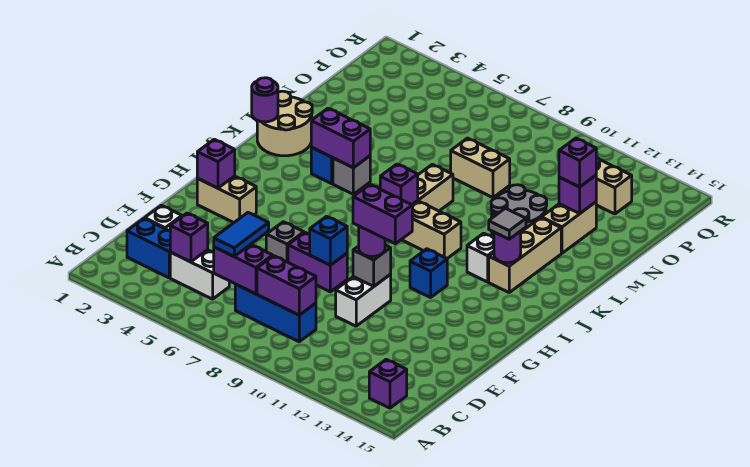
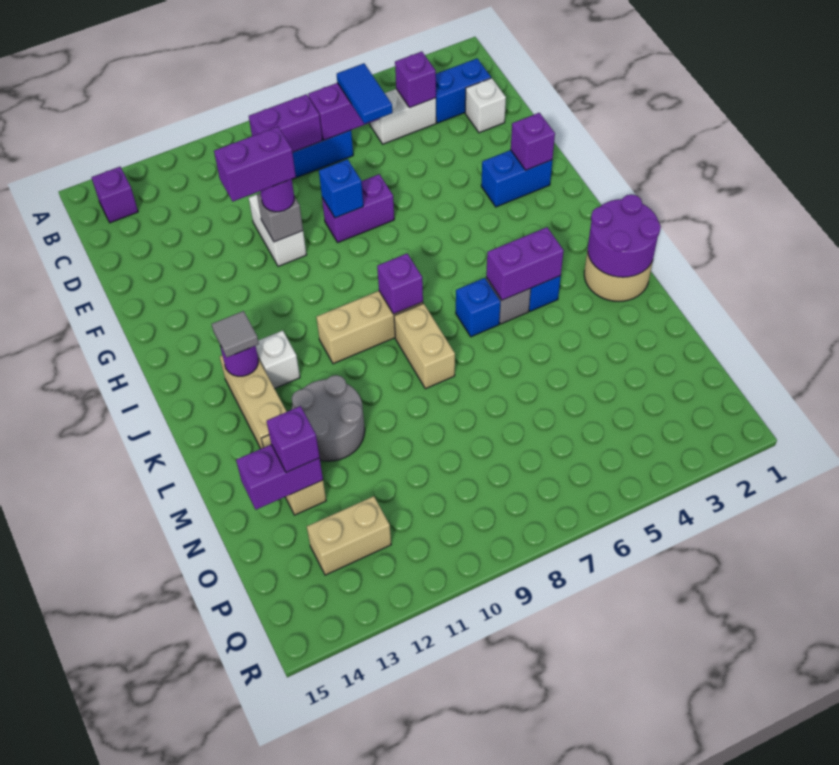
grey brick F6 level 1 -> none
tan brick G2:G3 level 1 -> blue brick G2:G3 level 1
blue brick H11 level 1 -> blue brick K6 level 1
purple round brick K1 level 2 -> purple round brick K1:L2 level 2
tan brick N8:N9 level 1 -> none
purple brick N13 level 2 -> purple brick N13:N14 level 2

